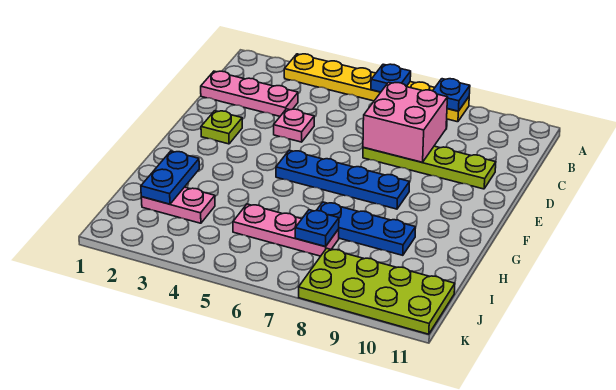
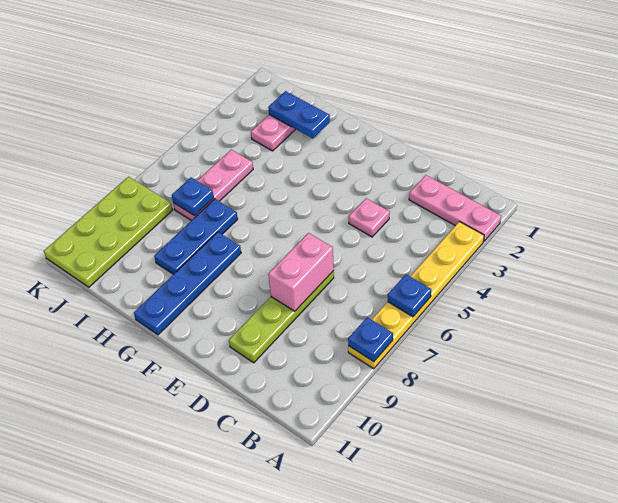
pink plate C1:C3 level 1 -> pink plate A2:C2 level 1
pink brick C7:D8 level 2 -> pink brick D7:D8 level 2
lime plate E2 level 1 -> none
blue plate F5:F8 level 1 -> blue plate G8:G11 level 1

